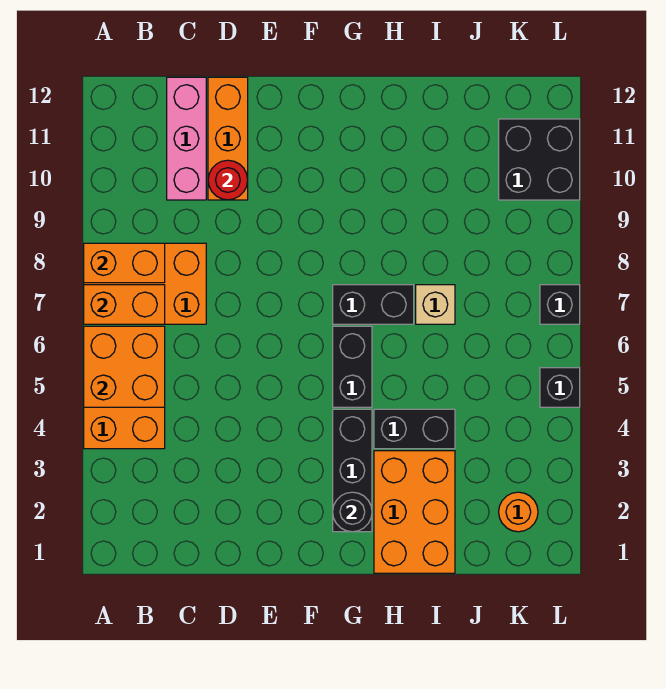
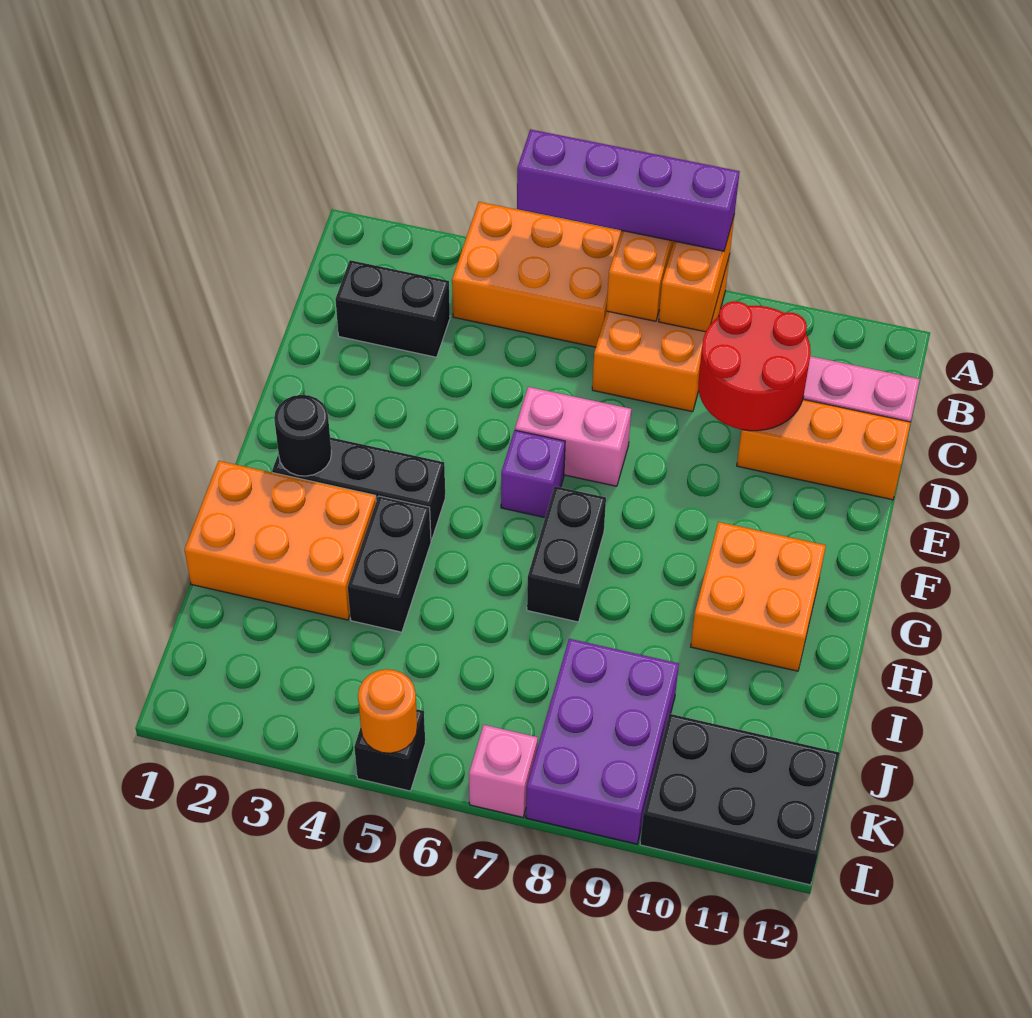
orange brick A5:B6 level 2 -> orange brick G10:H11 level 1
none -> purple brick A5:A8 level 3
red round brick D10 level 2 -> red round brick C9:D10 level 2
none -> pink brick E6:E7 level 1
none -> purple brick F6 level 1
black brick G5:G6 level 1 -> black brick C2:C3 level 1
tan brick I7 level 1 -> none
none -> purple brick J8:L9 level 1
orange round brick K2 level 1 -> orange round brick L5 level 2
black brick K10:L11 level 1 -> black brick K10:L12 level 1
black brick L7 level 1 -> pink brick L7 level 1

